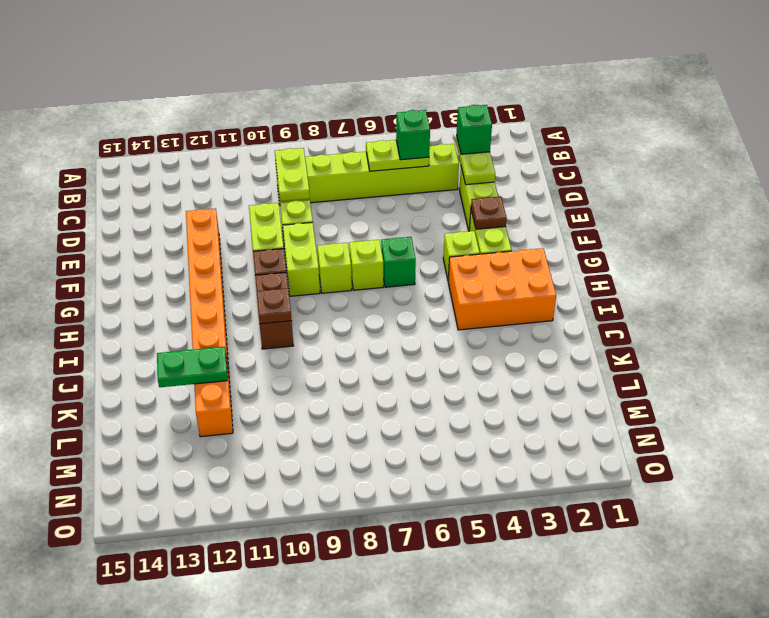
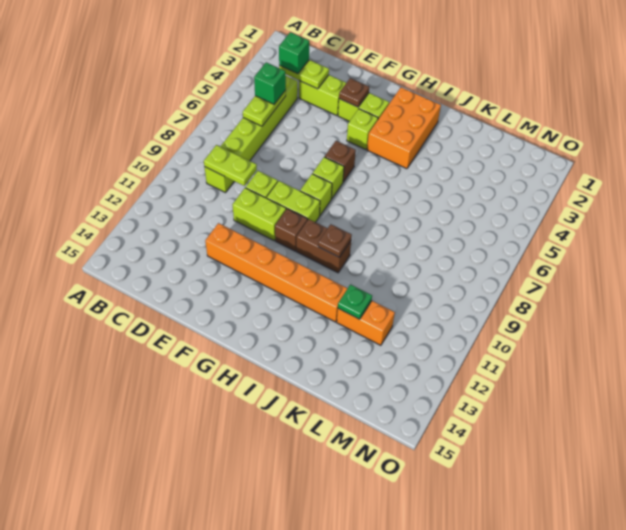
green brick G6 level 1 -> brown brick G6 level 1
green plate K12:K13 level 2 -> green plate K12 level 2

